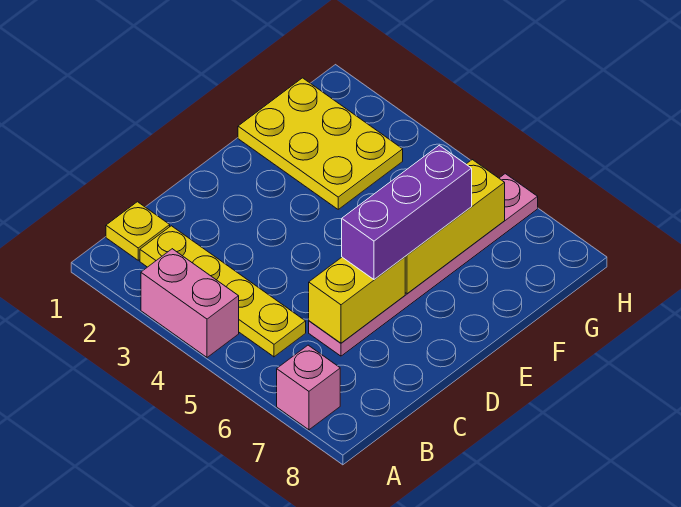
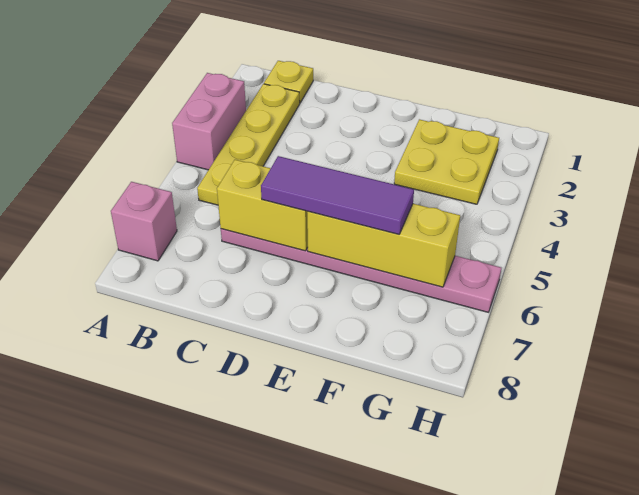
purple brick D6:F6 level 3 -> purple tile D6:F6 level 3
yellow plate F1:G3 level 1 -> yellow plate F2:G3 level 1

